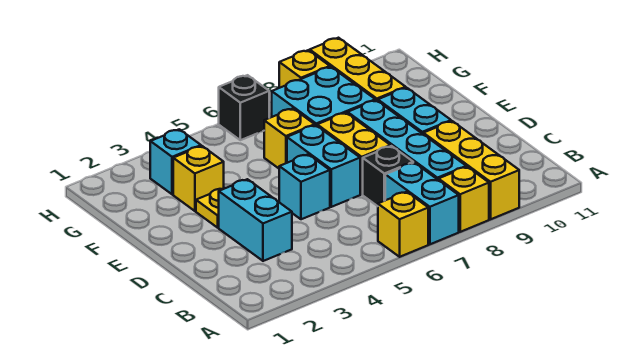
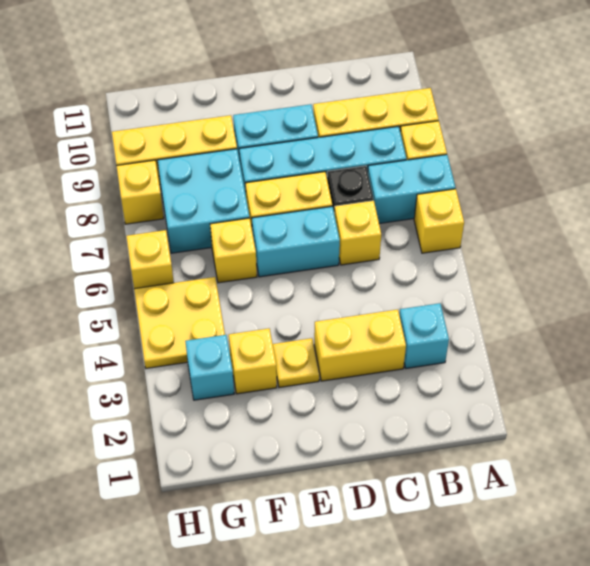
cyan brick C3:D3 level 1 -> yellow brick C3:D3 level 1
none -> yellow brick C6 level 1
cyan brick D5 level 1 -> cyan brick B3 level 1
none -> yellow plate G4:H5 level 1
black brick H6 level 1 -> yellow brick H6 level 1

